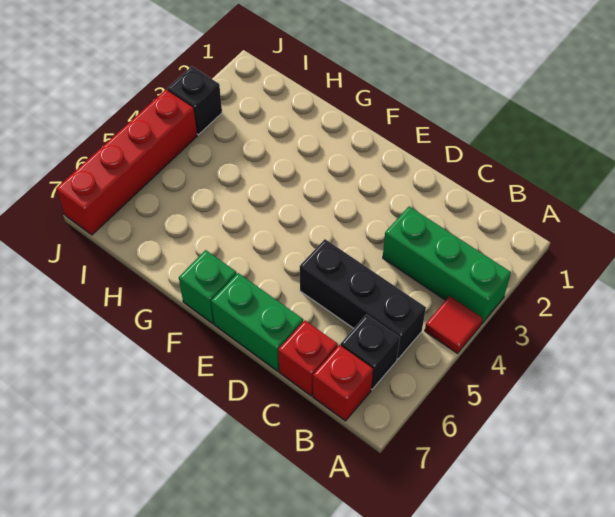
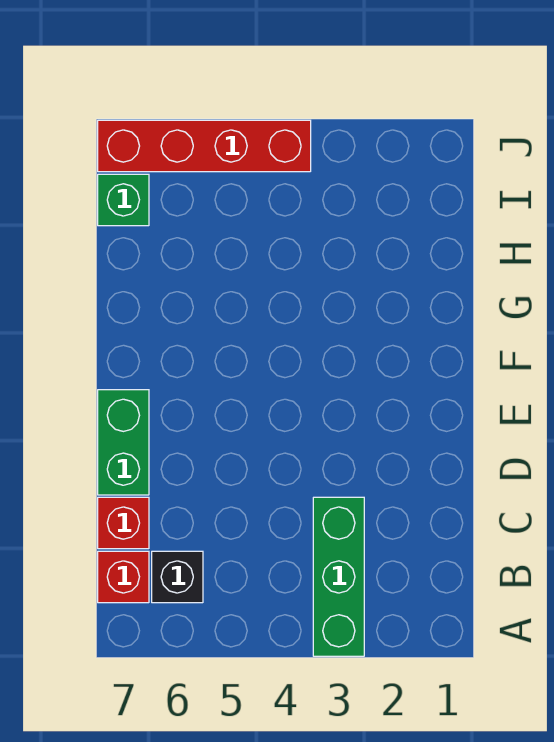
red tile A4 level 1 -> none
black brick B5:D5 level 1 -> none
green brick F7 level 1 -> green brick I7 level 1
black brick J3 level 1 -> none

